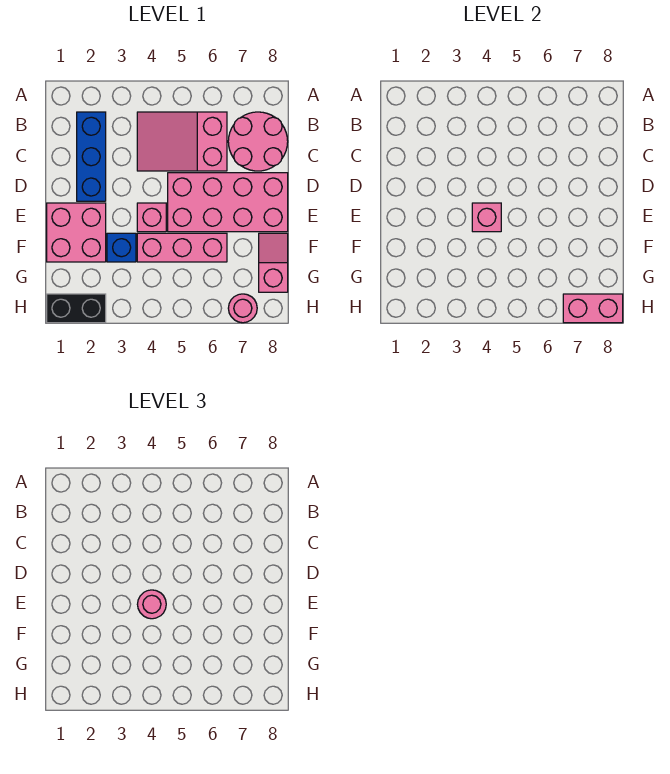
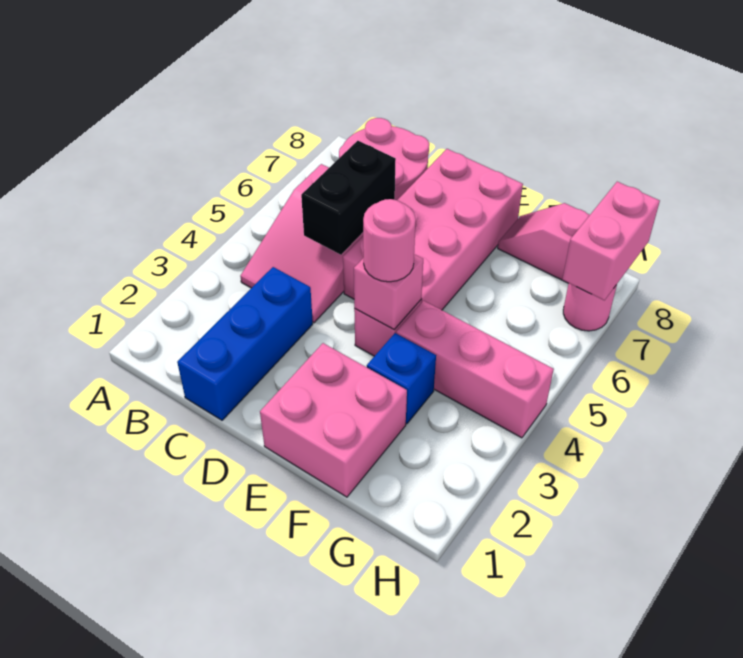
blue brick B2:D2 level 1 -> blue brick C1:C3 level 1
pink brick F4:F6 level 1 -> pink brick F4:H4 level 1
black brick H1:H2 level 1 -> black brick C5:C6 level 2

